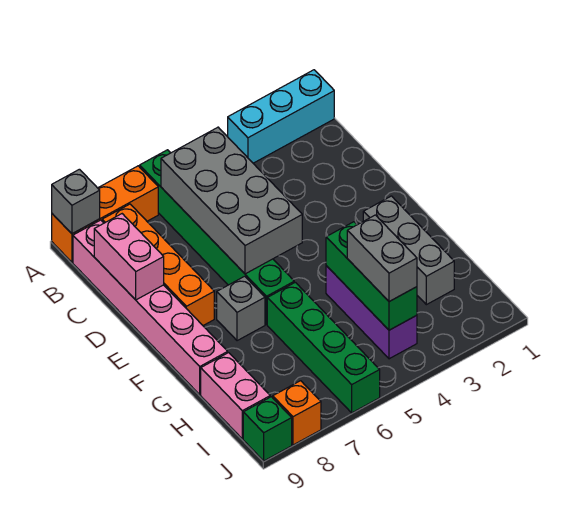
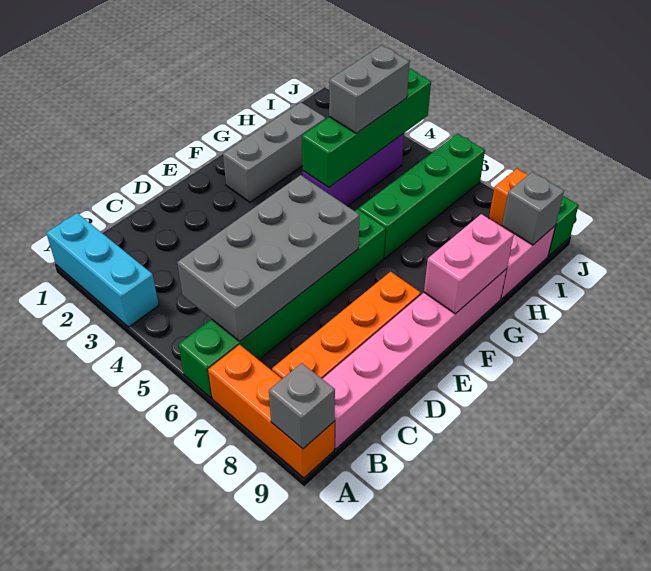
pink brick C9:D9 level 2 -> pink brick F9:G9 level 2
grey brick F7 level 1 -> grey brick I9 level 2
green brick G4:I4 level 2 -> green brick G4:J4 level 2

